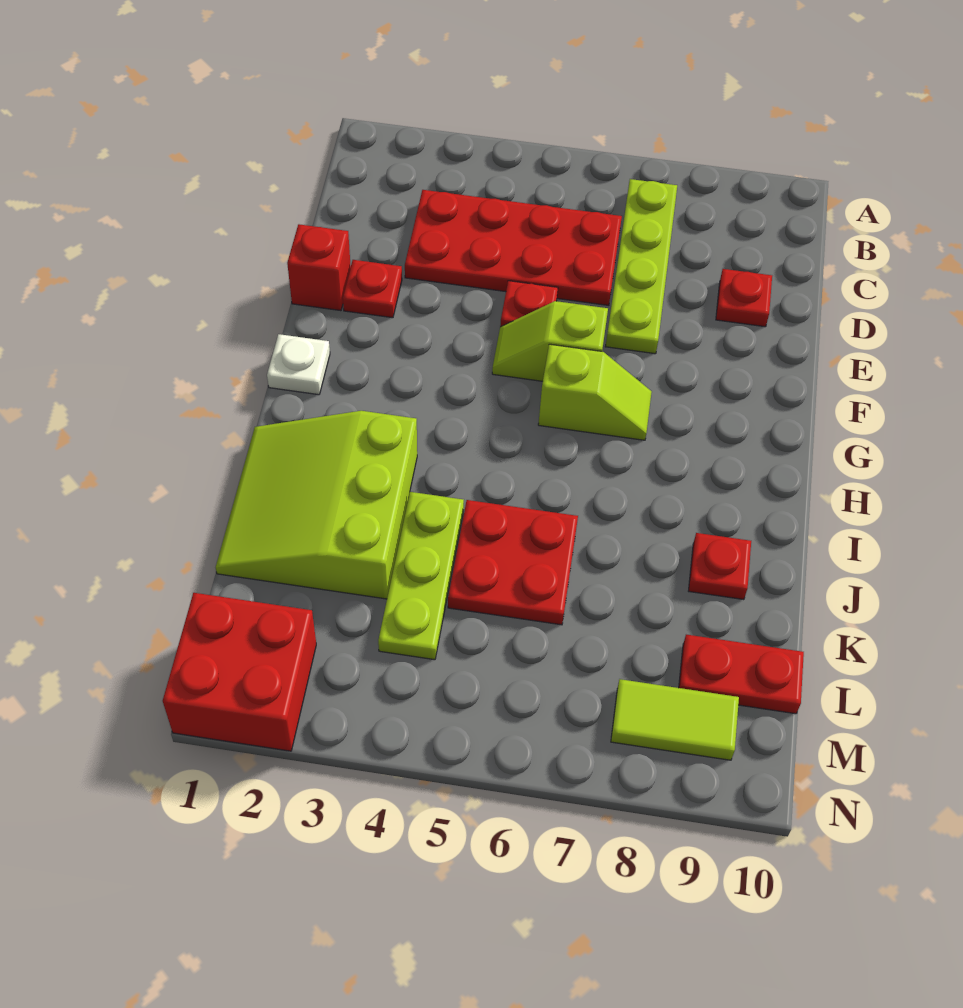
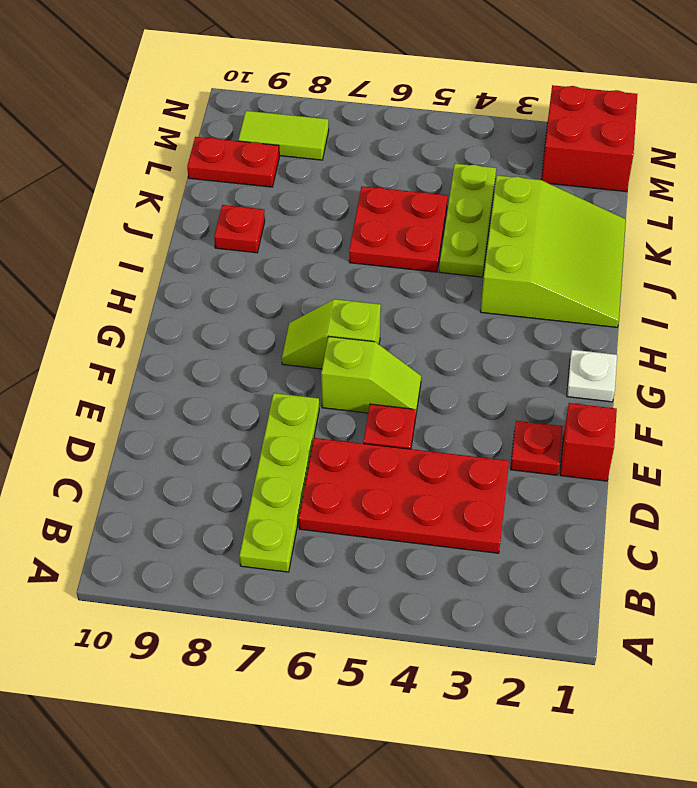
red plate D9 level 1 -> none

